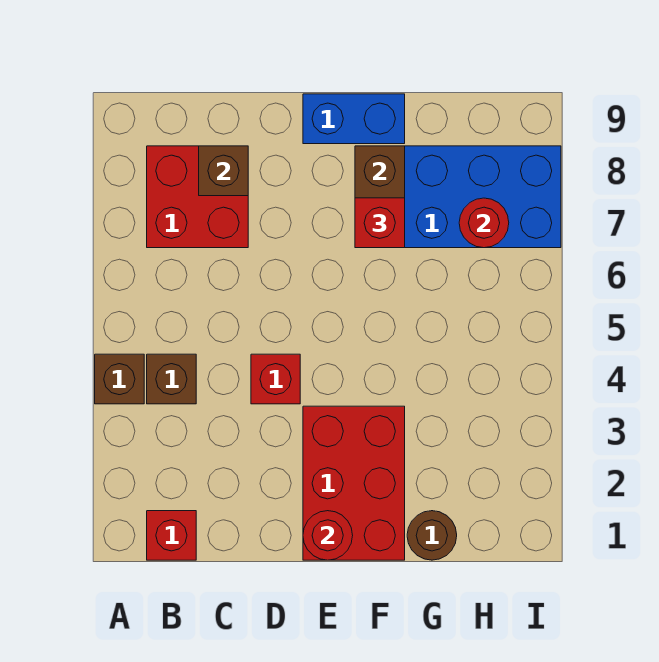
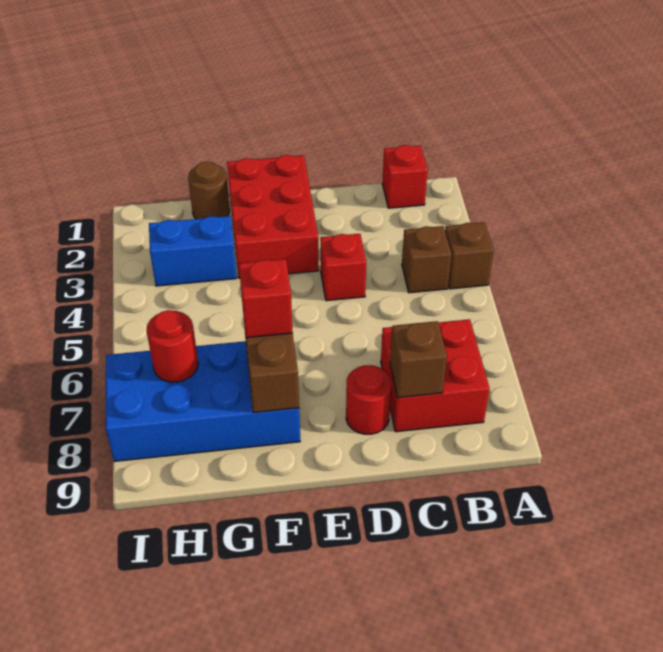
red round brick E1 level 2 -> red round brick D8 level 1
blue brick E9:F9 level 1 -> blue brick G3:H3 level 1

